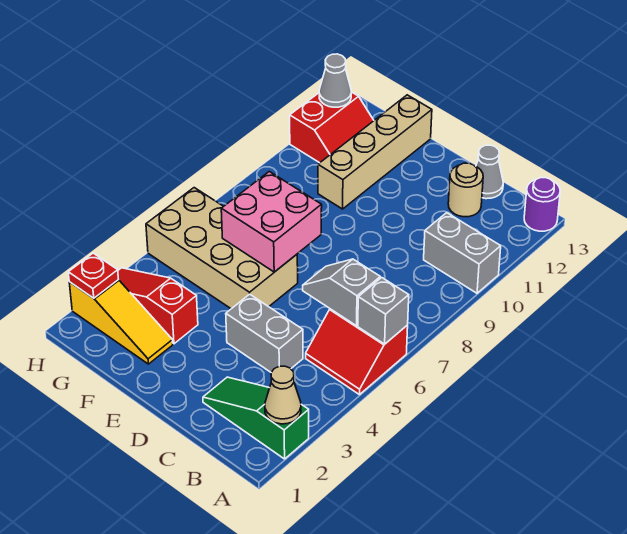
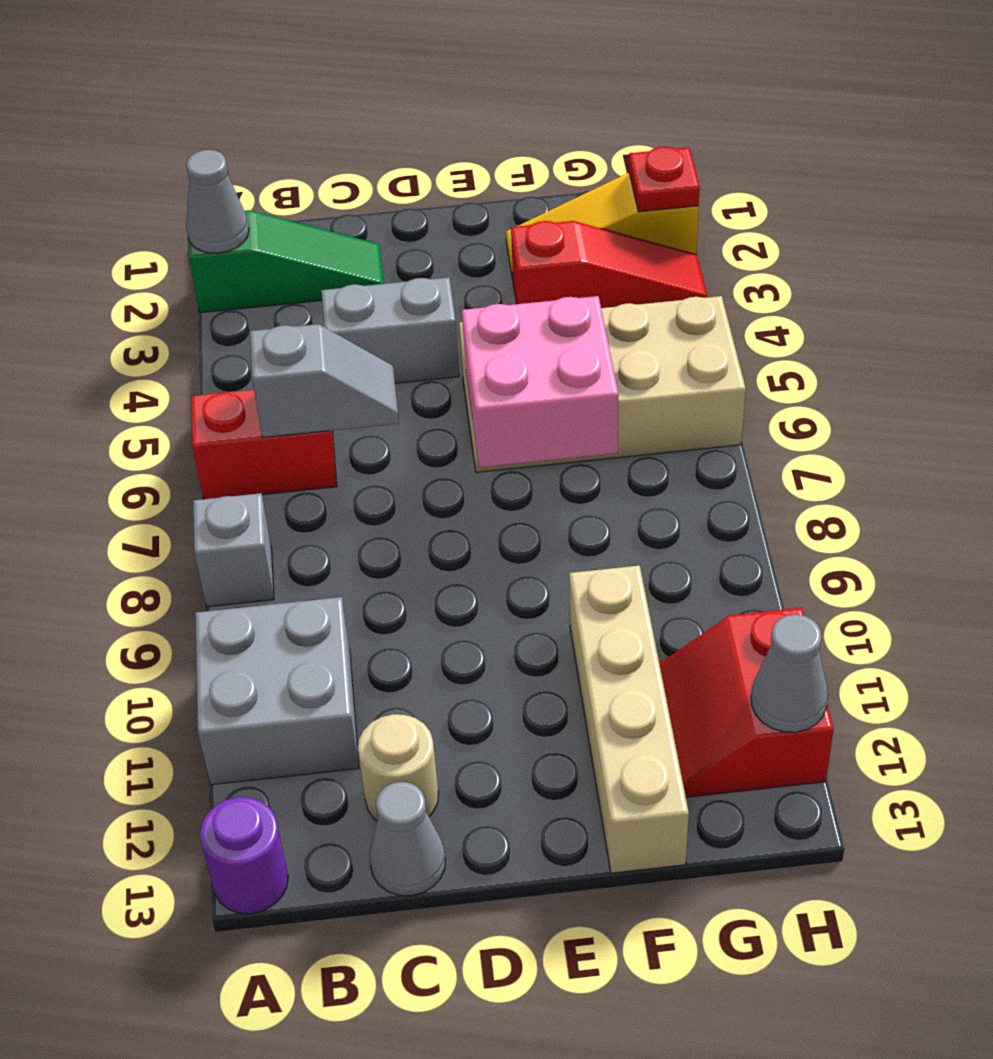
tan cone A2 level 2 -> grey cone A2 level 2
grey brick A6 level 2 -> grey brick A8 level 1
grey brick A10:B10 level 1 -> grey brick A10:B11 level 1

